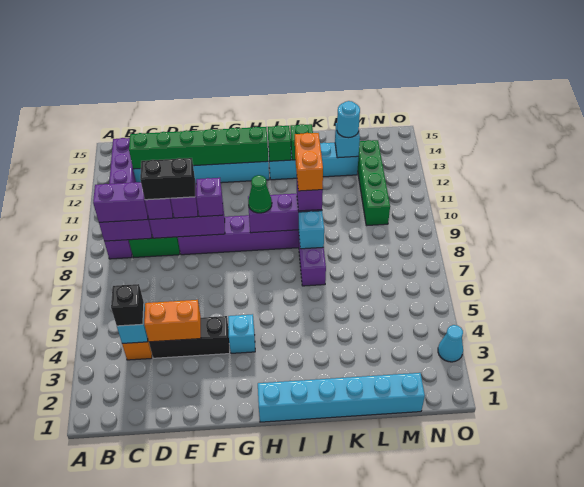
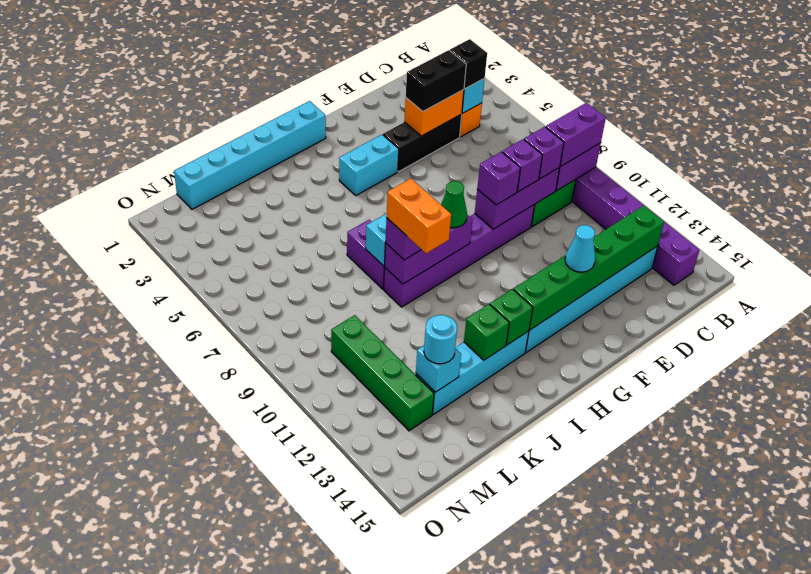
black brick D9:E9 level 4 -> black brick D4:E4 level 3
cyan brick G4 level 1 -> cyan brick G4:H4 level 1
cyan cone O3 level 1 -> cyan cone F13 level 3

